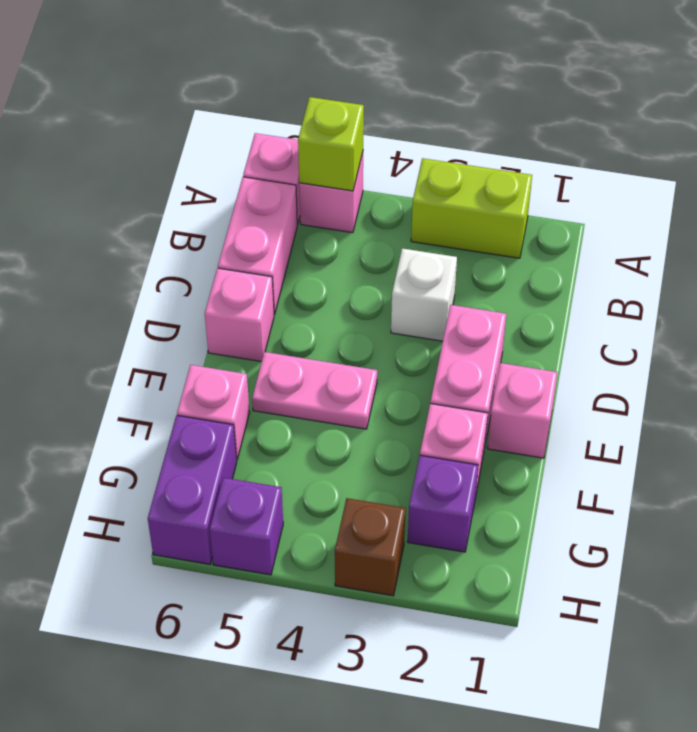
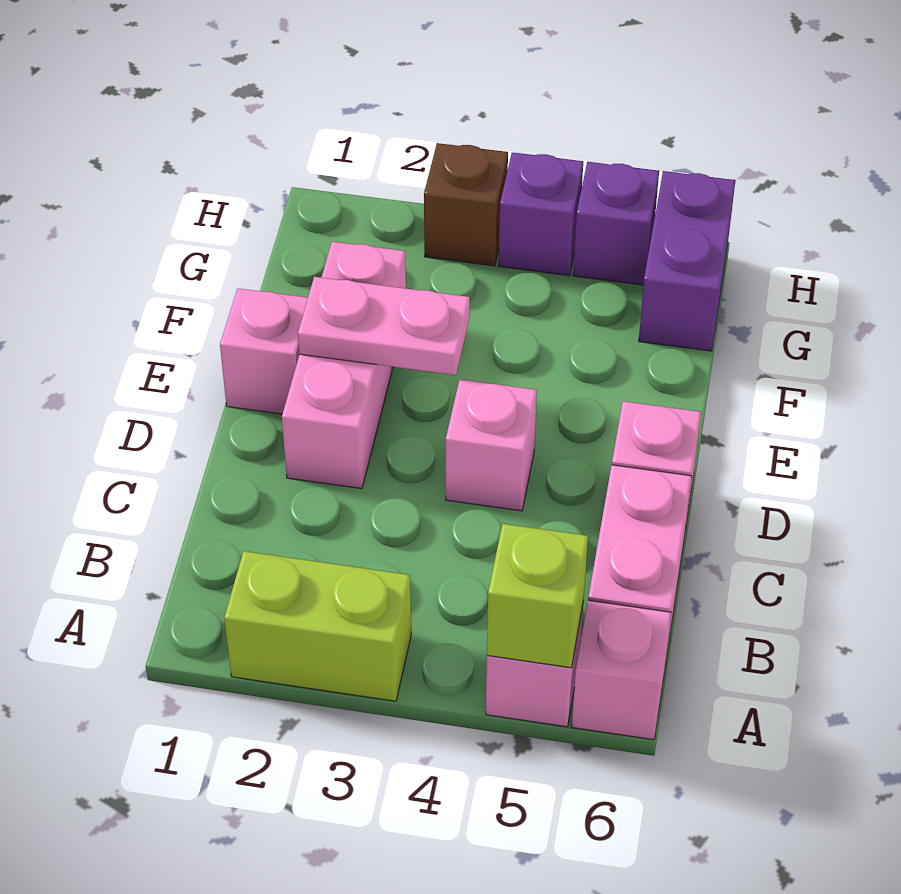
white brick C3 level 1 -> none
pink plate E4:E5 level 1 -> pink plate E2:E3 level 2
pink brick F6 level 1 -> pink brick D4 level 1
purple brick G2 level 1 -> purple brick H4 level 1

